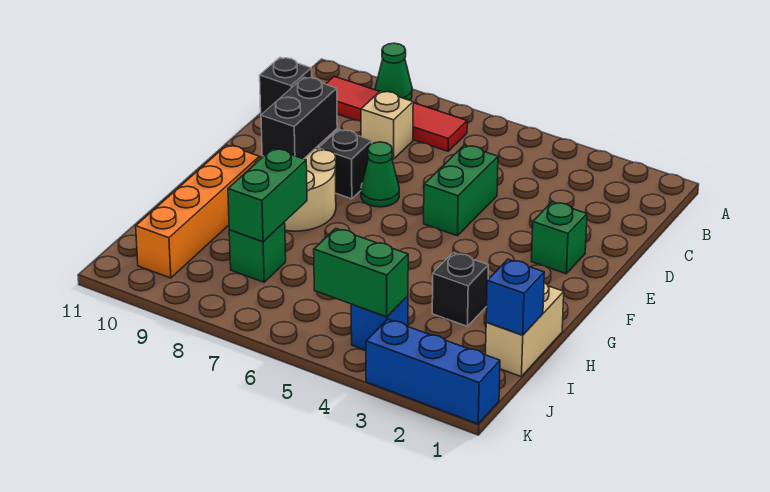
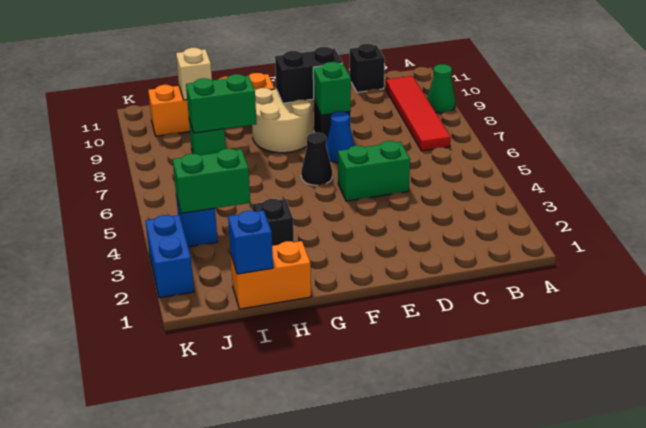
tan brick C8 level 1 -> tan brick I10 level 2
green brick E2 level 1 -> green brick E8 level 2
green cone E7 level 1 -> blue cone E7 level 1
none -> black cone F6 level 1
tan brick H1:I1 level 1 -> orange brick H1:I1 level 1
green brick J4:J5 level 2 -> green brick I4:J4 level 2
blue brick K1:K3 level 1 -> blue brick K2:K3 level 1

